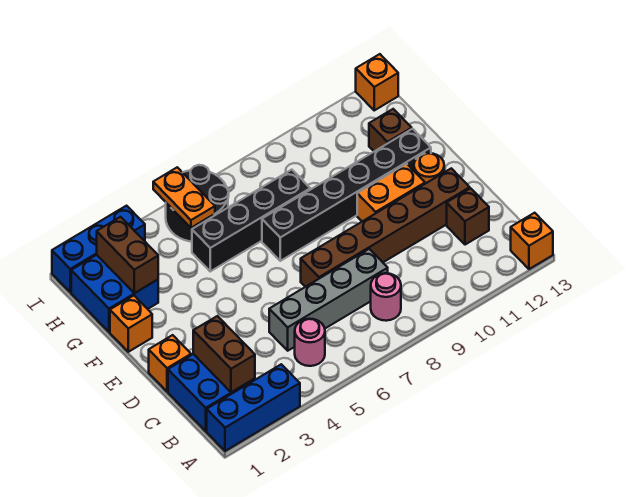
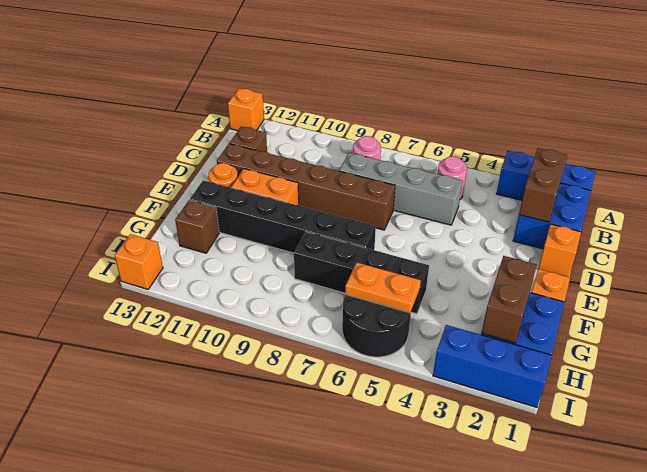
orange plate H5:I5 level 2 -> orange plate H5:H6 level 2

